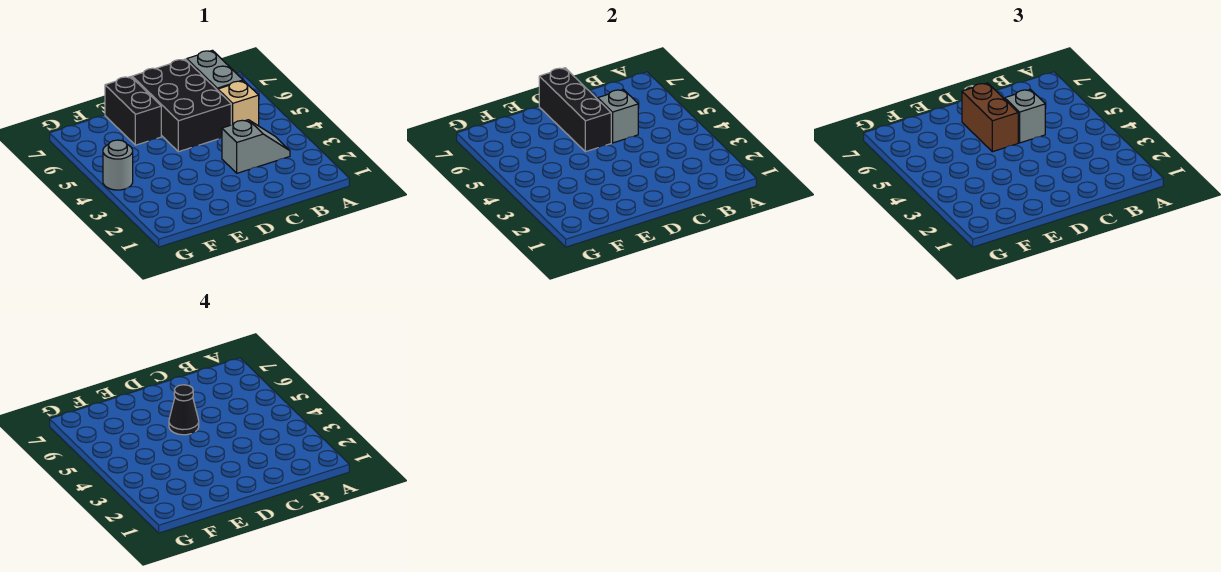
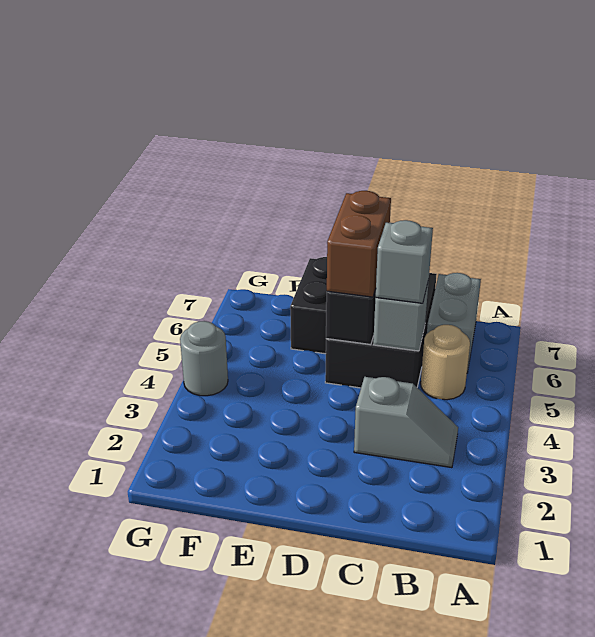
tan brick B5 level 1 -> tan round brick B5 level 1
black cone D5 level 4 -> none

